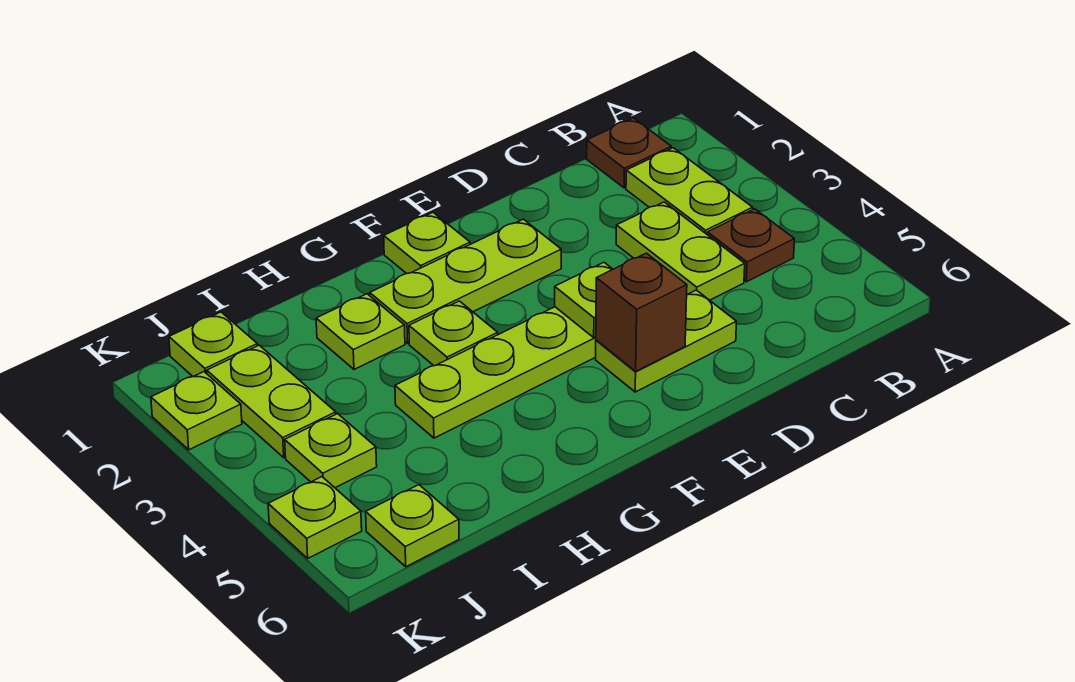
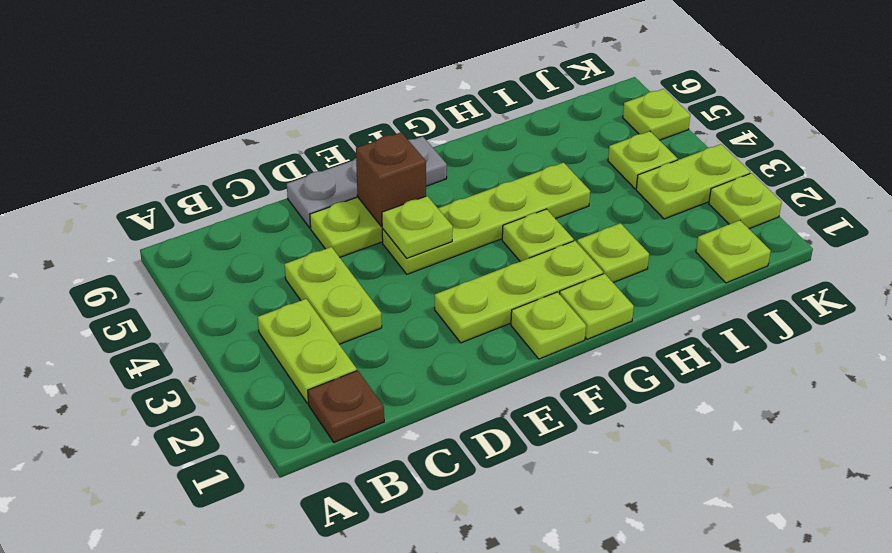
brown plate B4 level 1 -> none
none -> grey plate D6:F6 level 1
lime plate J2:J3 level 1 -> lime plate J3:K3 level 1
lime plate J6 level 1 -> lime plate G1 level 1

